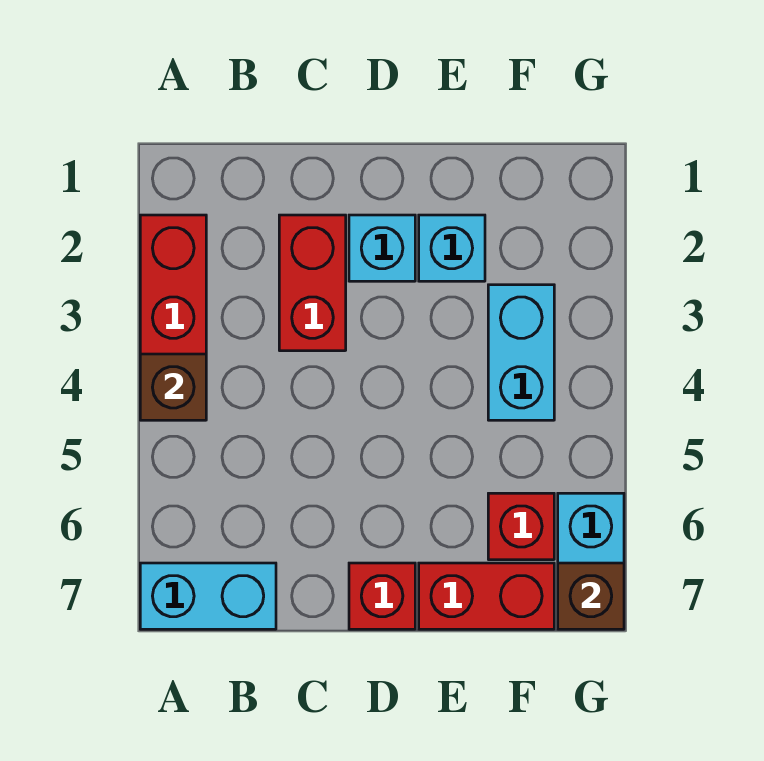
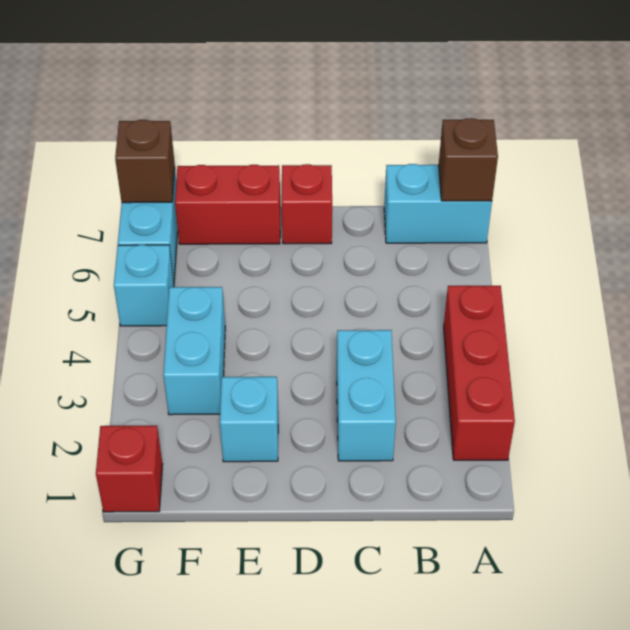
brown brick A4 level 2 -> brown brick A7 level 2
red brick C2:C3 level 1 -> cyan brick C2:C3 level 1
cyan brick D2 level 1 -> cyan brick G5 level 1
red brick F6 level 1 -> red brick G1 level 1

